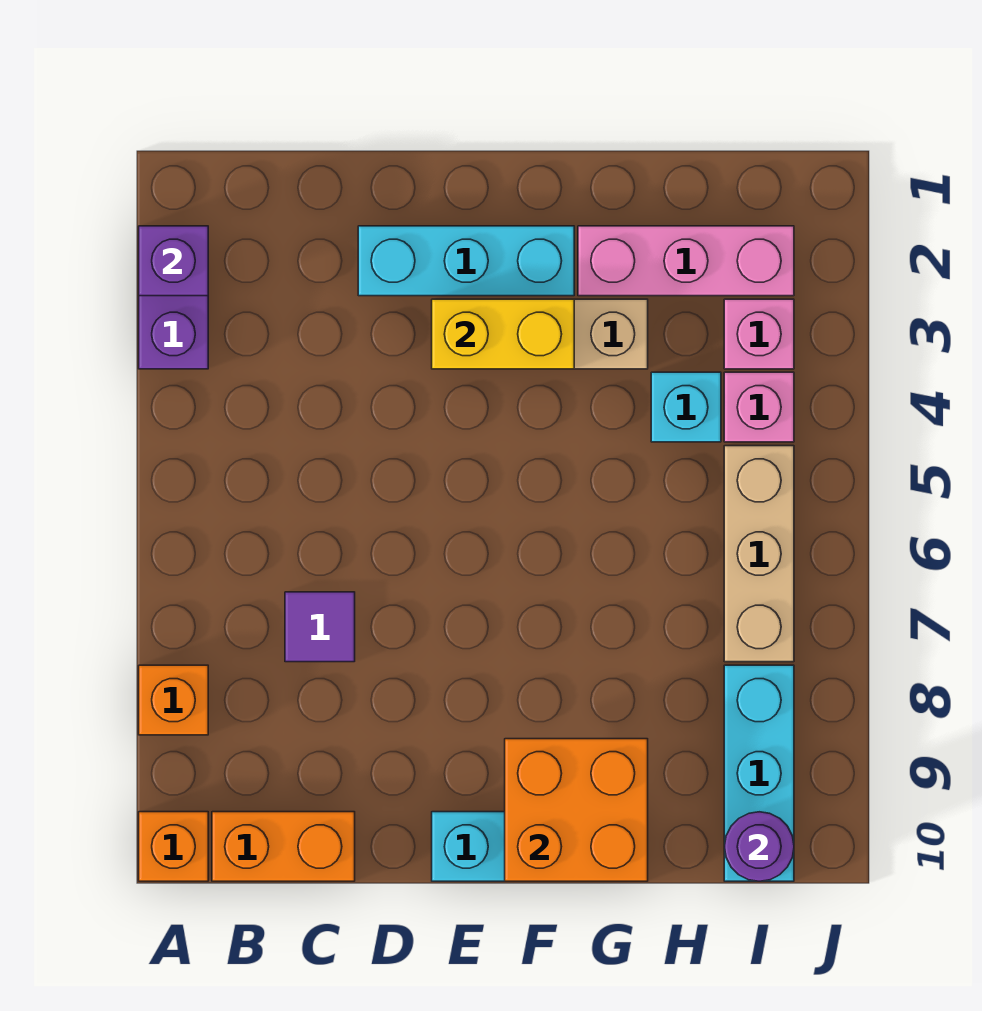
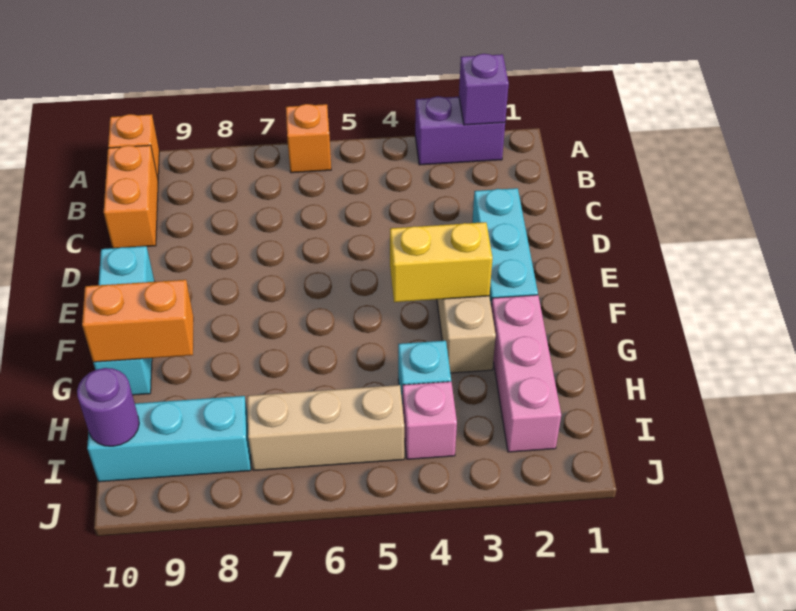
orange brick A8 level 1 -> orange brick A6 level 1
purple tile C7 level 1 -> none
yellow brick E3:F3 level 2 -> yellow brick F3:F4 level 2
orange brick F9:G10 level 2 -> orange brick G9:G10 level 2
pink brick I3 level 1 -> none

